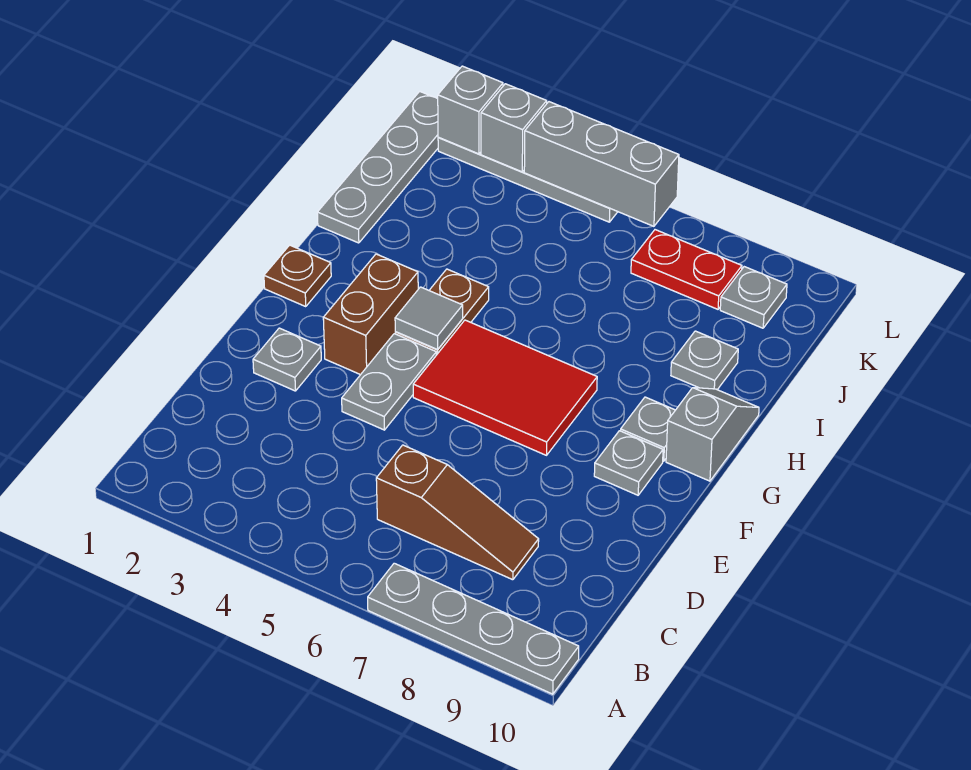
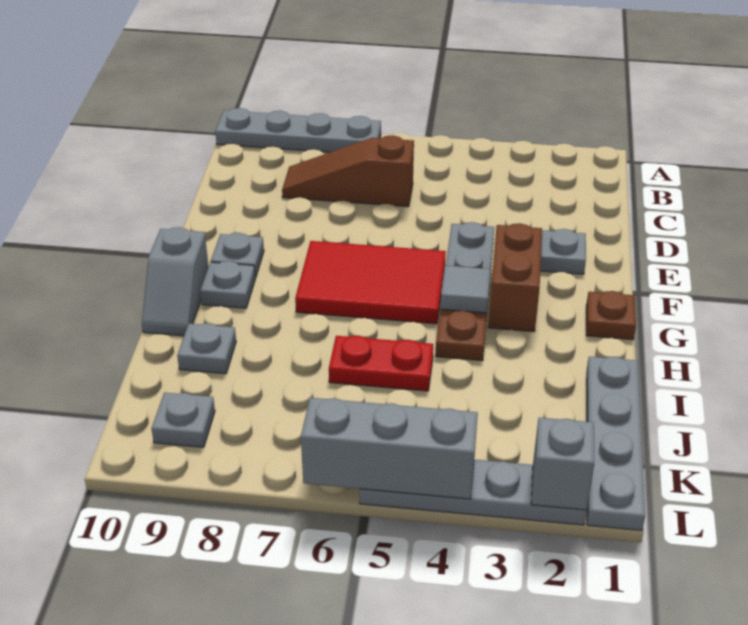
red plate K7:K8 level 1 -> red plate I5:I6 level 1
grey brick L3 level 2 -> none

